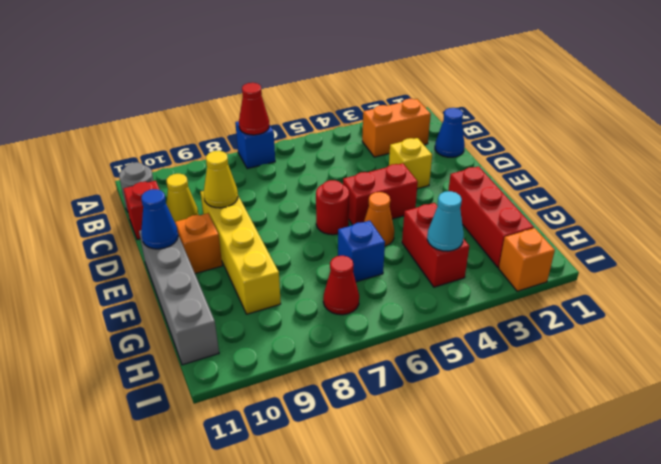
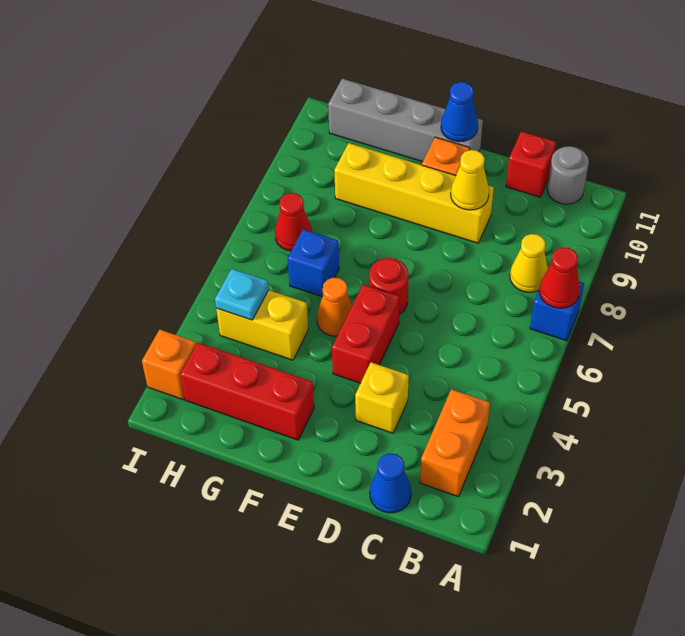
yellow cone C10 level 1 -> yellow cone B8 level 1
red brick G4:H4 level 1 -> yellow brick G4:H4 level 1
cyan cone H4 level 2 -> cyan plate H4 level 2

